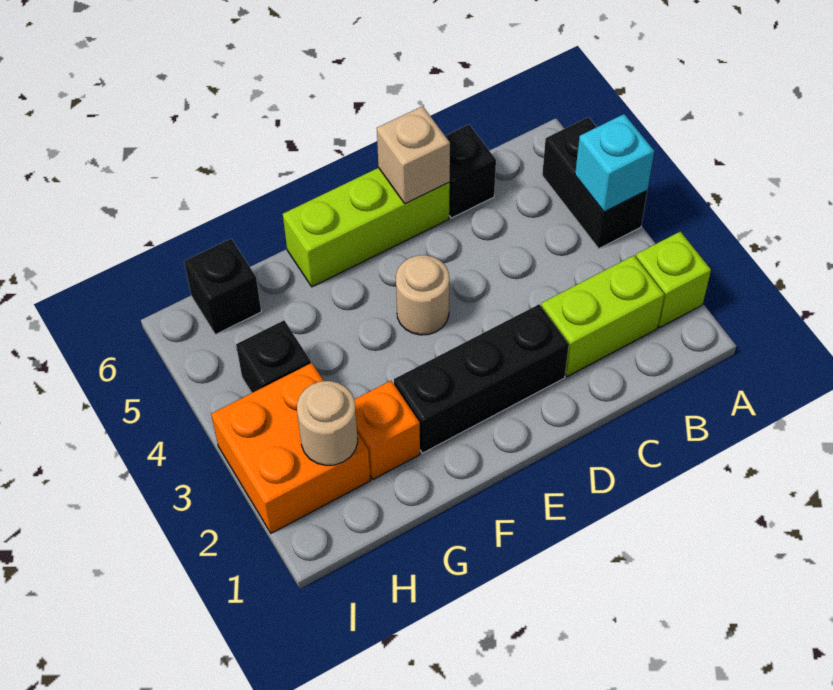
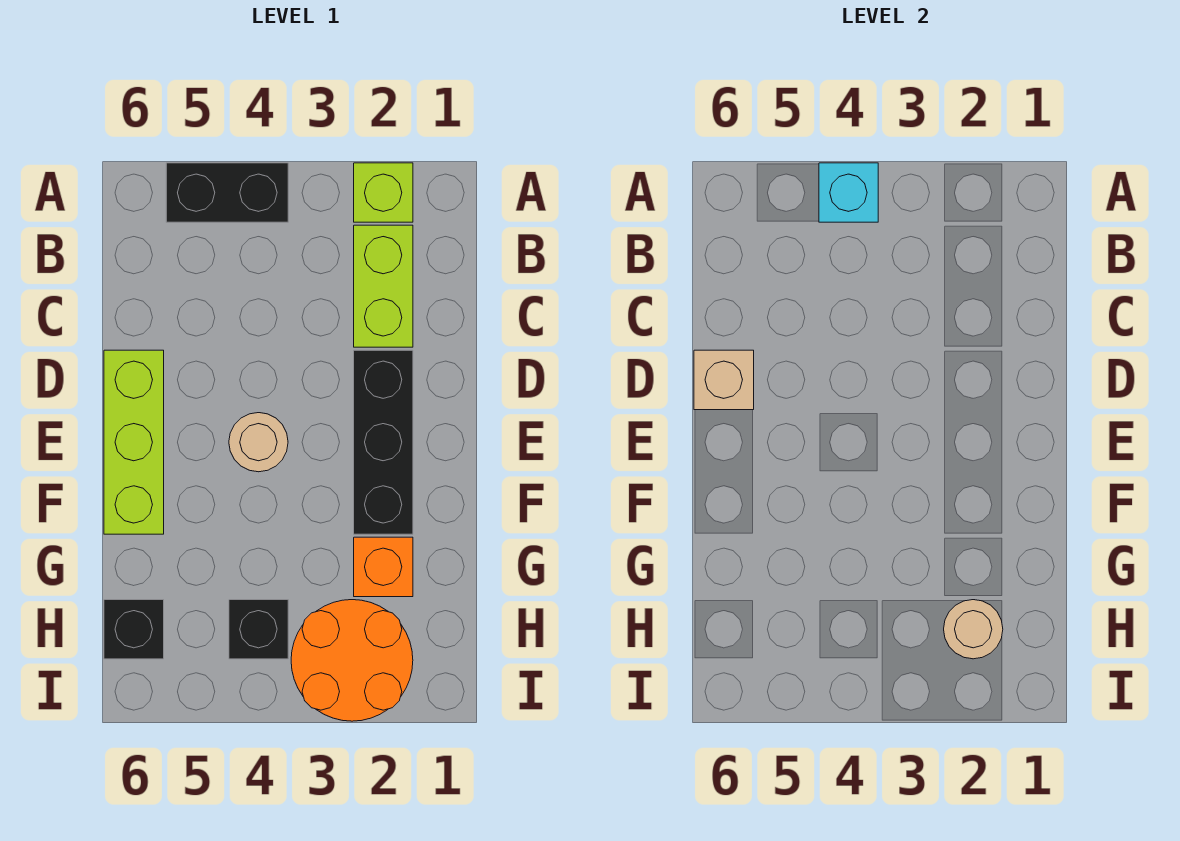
black brick C6 level 1 -> none
orange brick H2:I3 level 1 -> orange round brick H2:I3 level 1

